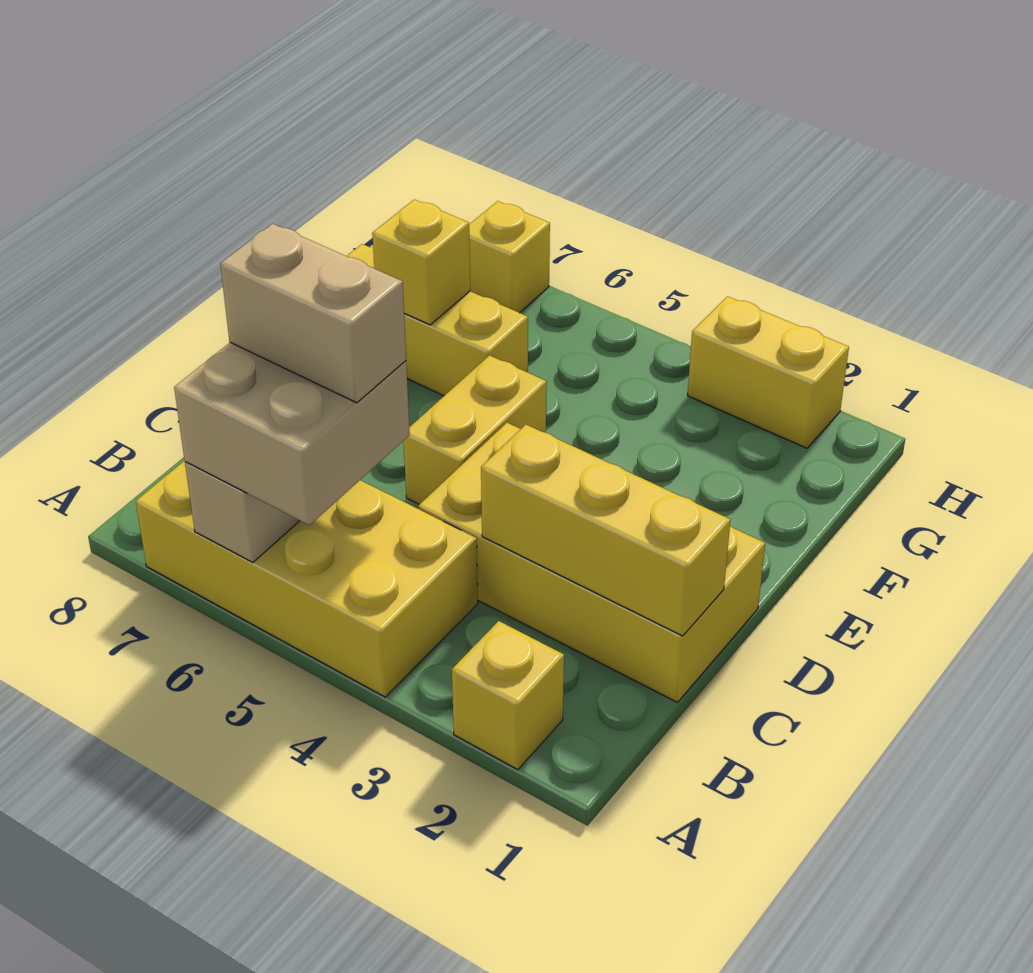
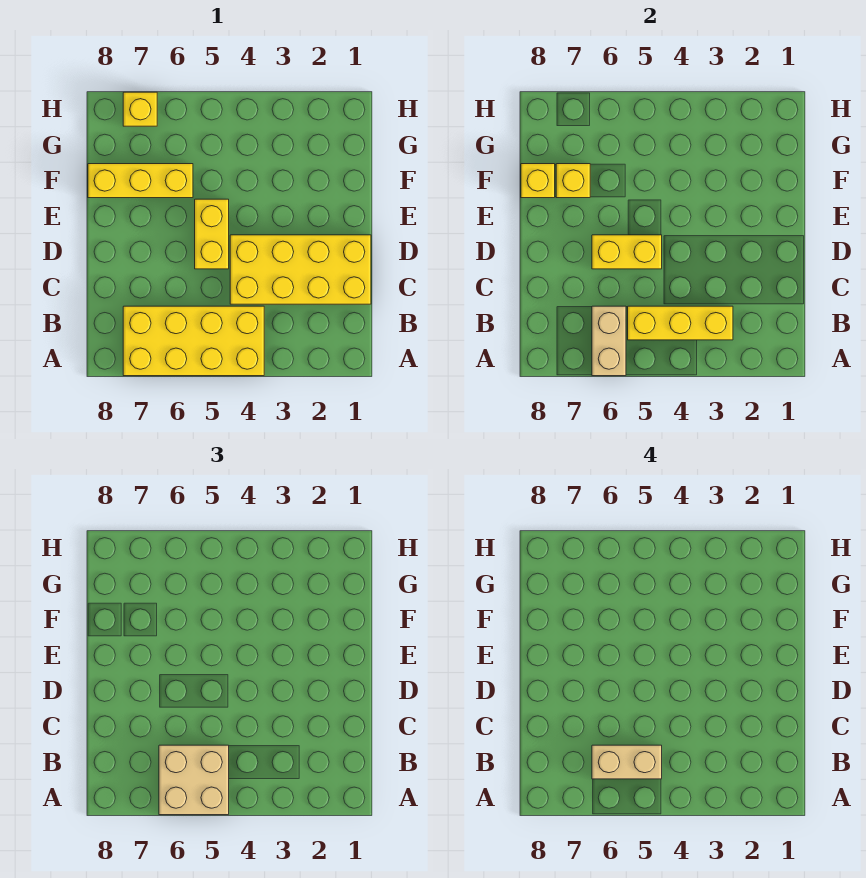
yellow brick A2 level 1 -> yellow brick F8 level 2
yellow brick C1:C3 level 2 -> yellow brick B3:B5 level 2
yellow brick H2:H3 level 1 -> yellow brick D5:D6 level 2

